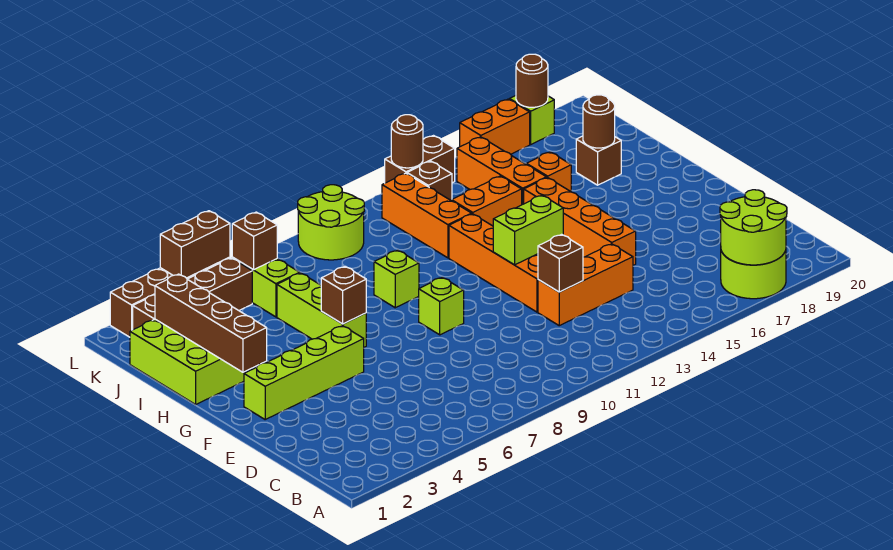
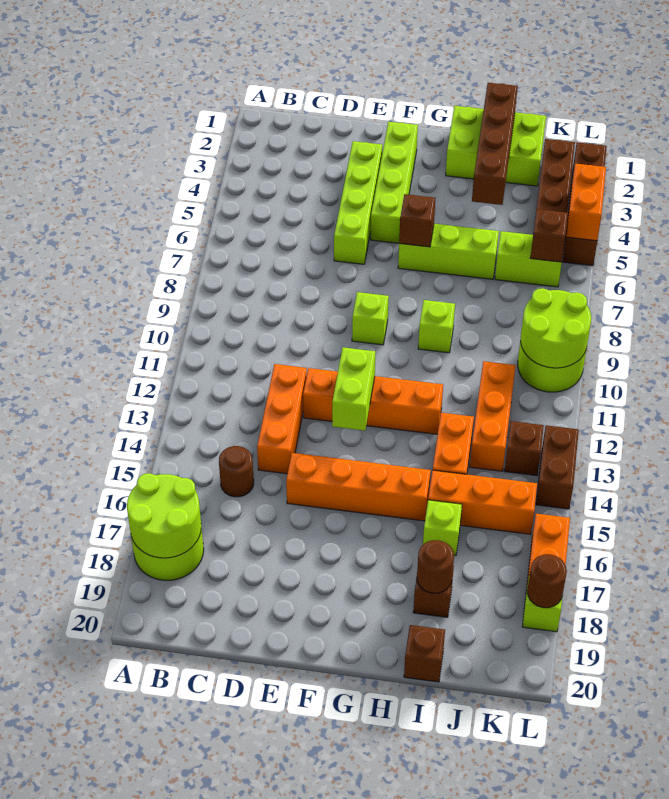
brown brick D12 level 2 -> brown brick I20 level 1
none -> lime brick E3:E6 level 1
brown brick G2:J2 level 2 -> brown brick I1:I4 level 2
orange brick I12:K12 level 1 -> orange brick J11:J13 level 1
orange brick I16 level 1 -> lime brick I16 level 1
none -> lime round brick K9:L10 level 2
brown brick L4:L5 level 2 -> orange brick L4:L5 level 2
brown round brick L13 level 2 -> brown round brick C15 level 1

